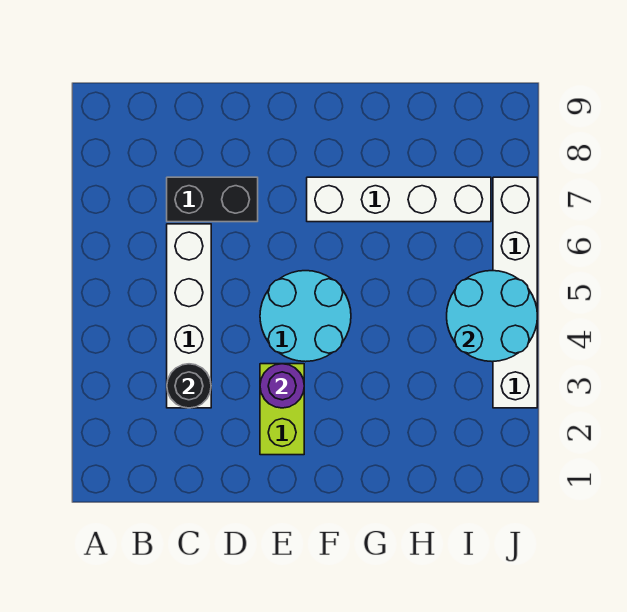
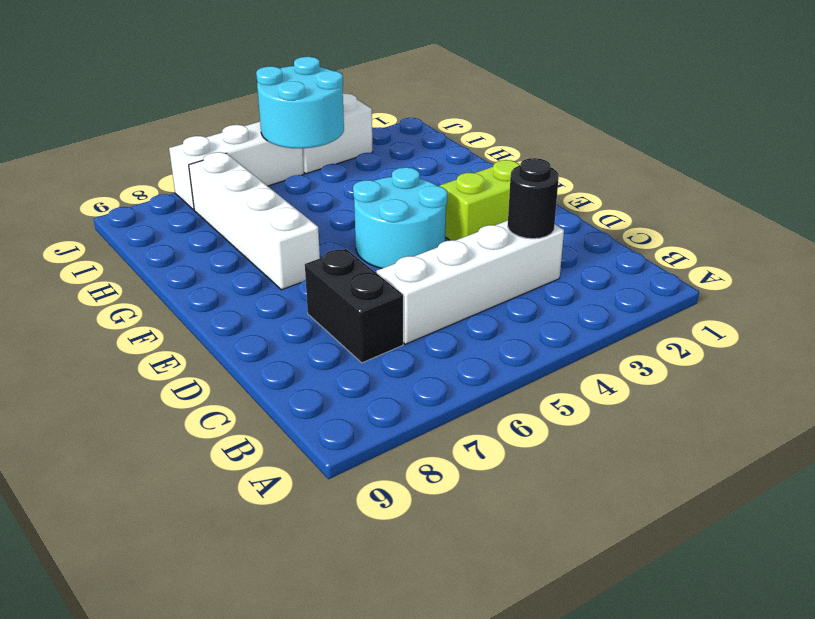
purple round brick E3 level 2 -> none

